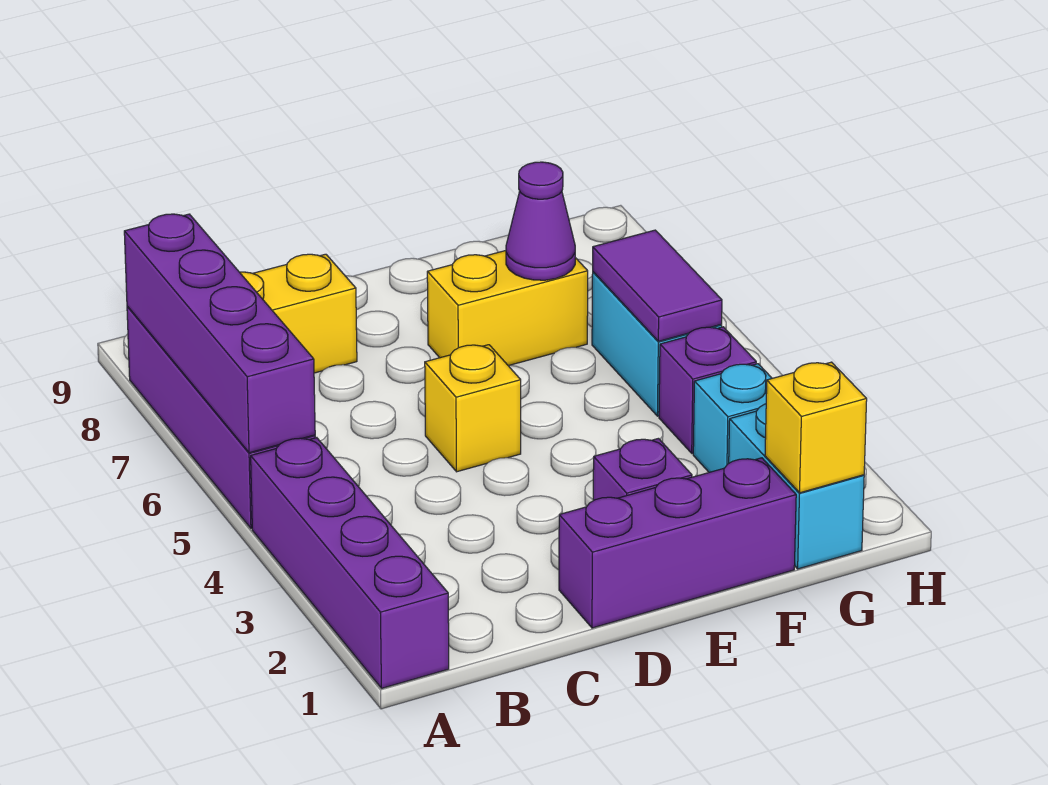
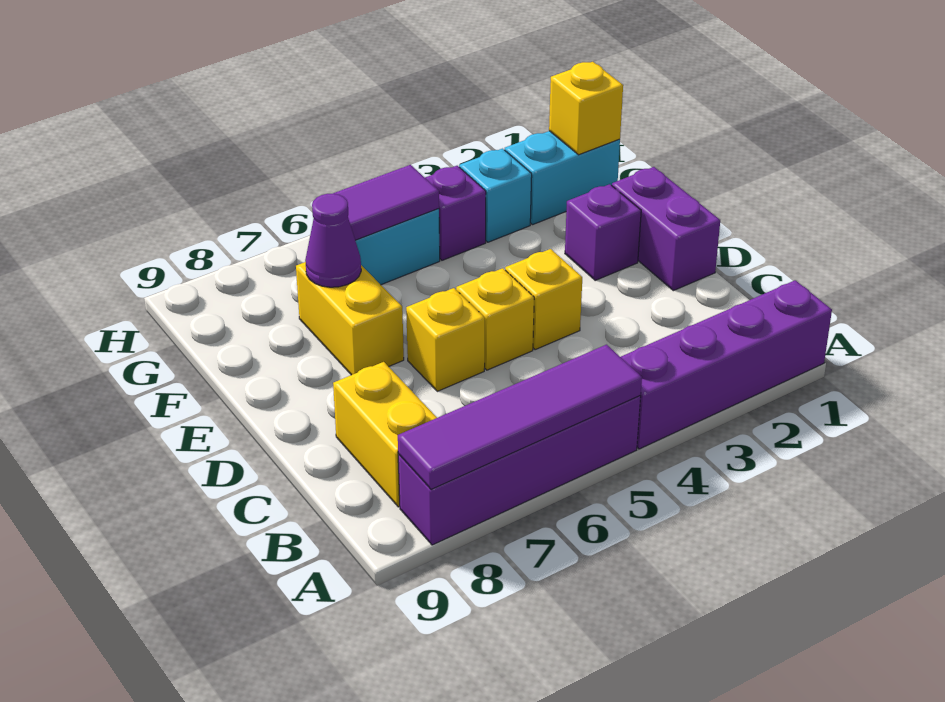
purple brick A5:A8 level 2 -> purple tile A5:A8 level 2
purple brick D1:F1 level 1 -> purple brick D1:E1 level 1
none -> yellow brick D4 level 1
none -> yellow brick D6 level 1

